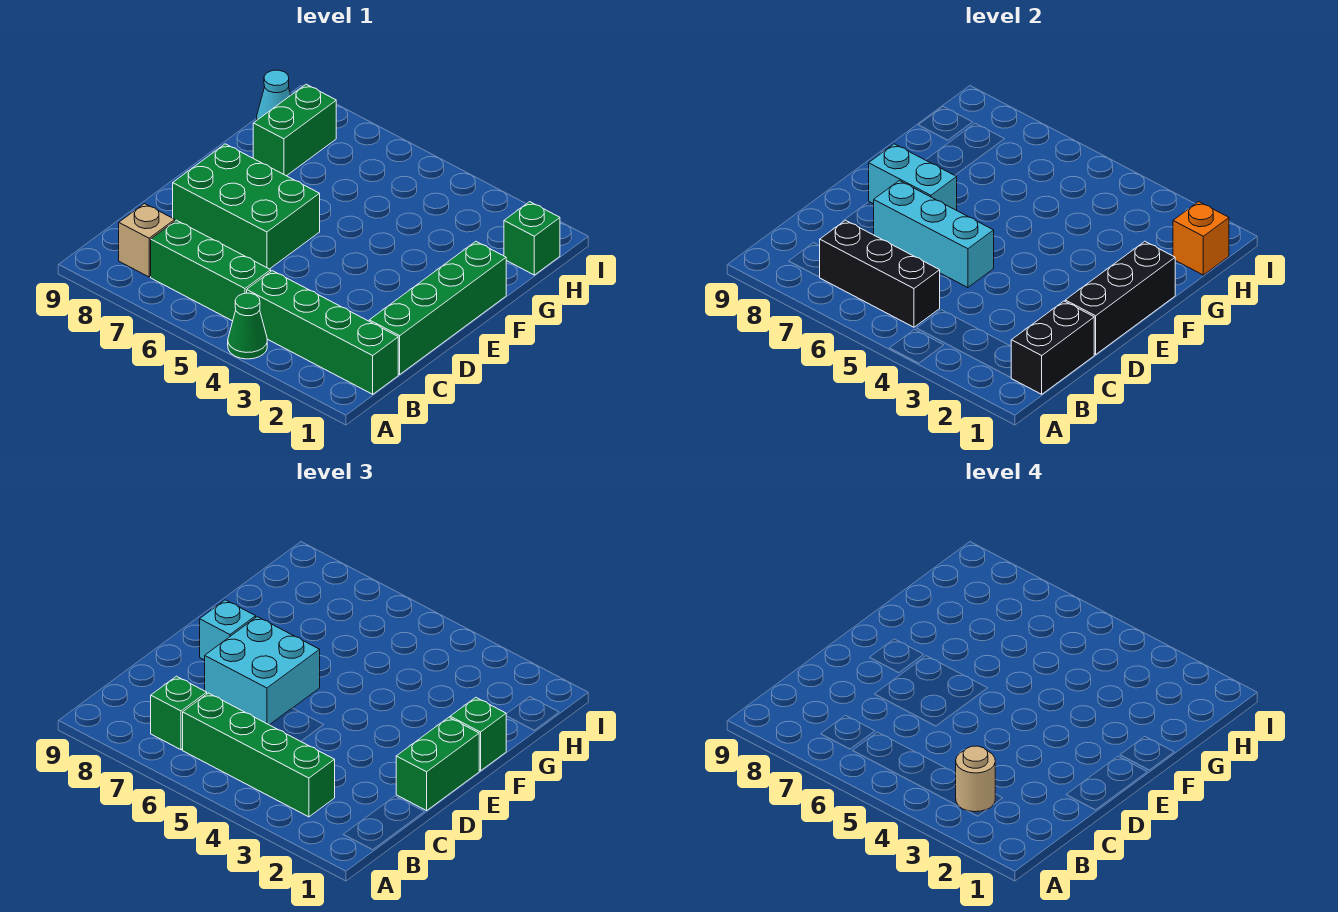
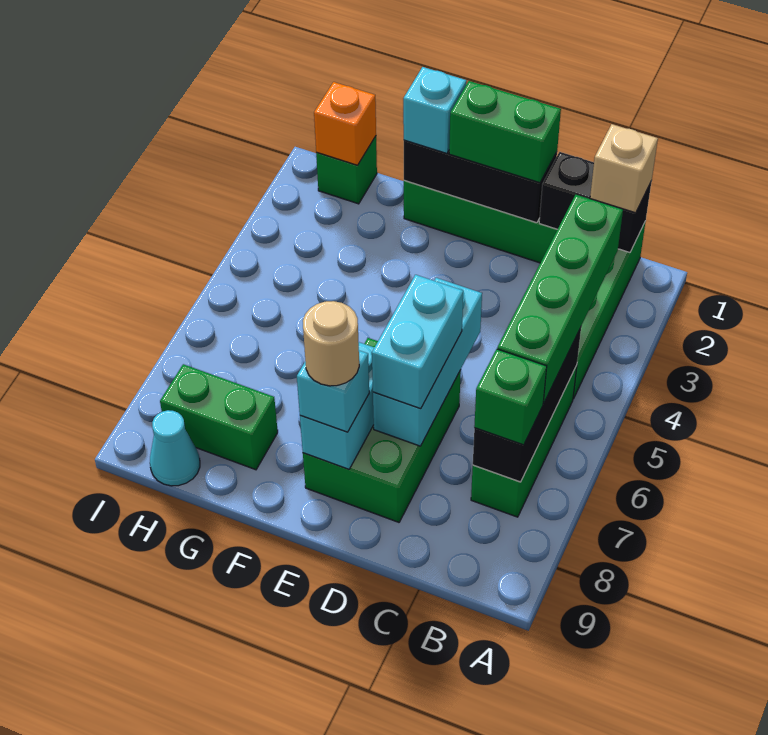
green cone A4 level 1 -> none
tan round brick B3 level 4 -> tan round brick E8 level 4
tan brick B8 level 1 -> tan brick B1 level 3
cyan brick D6:E7 level 3 -> cyan brick D6:D7 level 3
green brick F1 level 3 -> cyan brick F1 level 3

